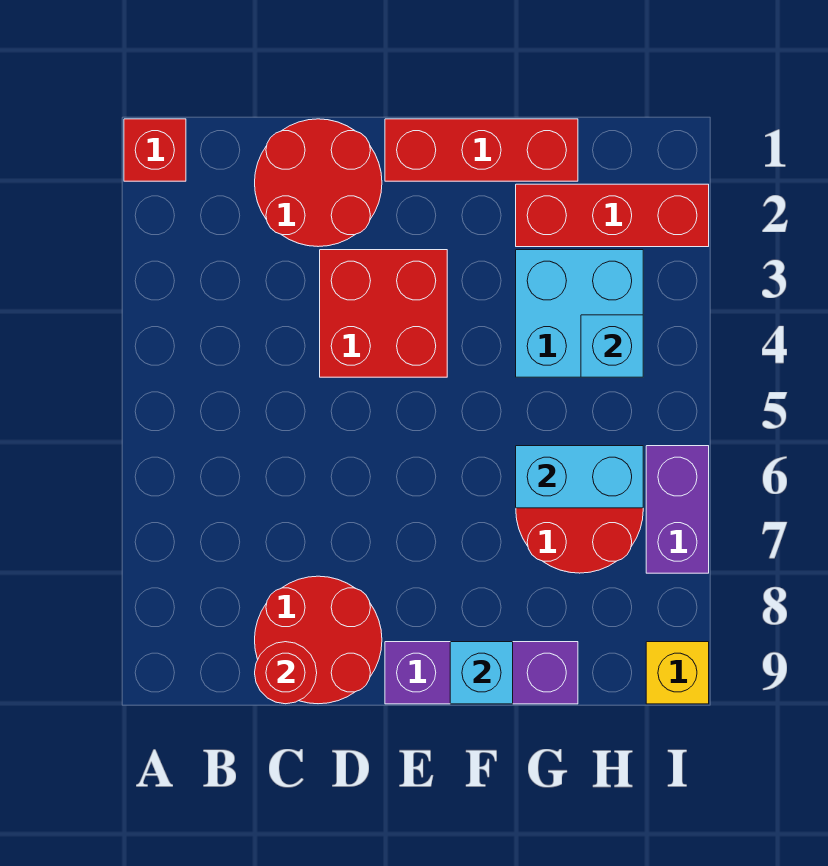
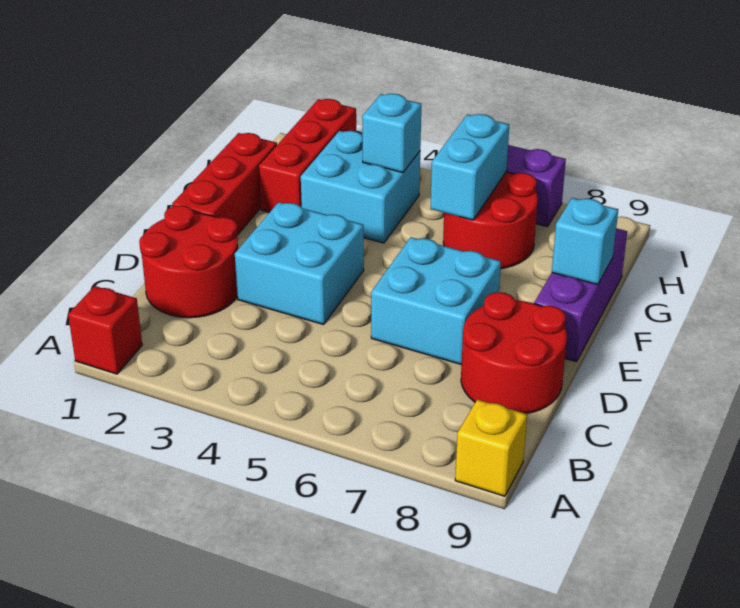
red round brick C9 level 2 -> none
red brick D3:E4 level 1 -> cyan brick D3:E4 level 1
none -> cyan brick D6:E7 level 1
yellow brick I9 level 1 -> yellow brick A9 level 1

